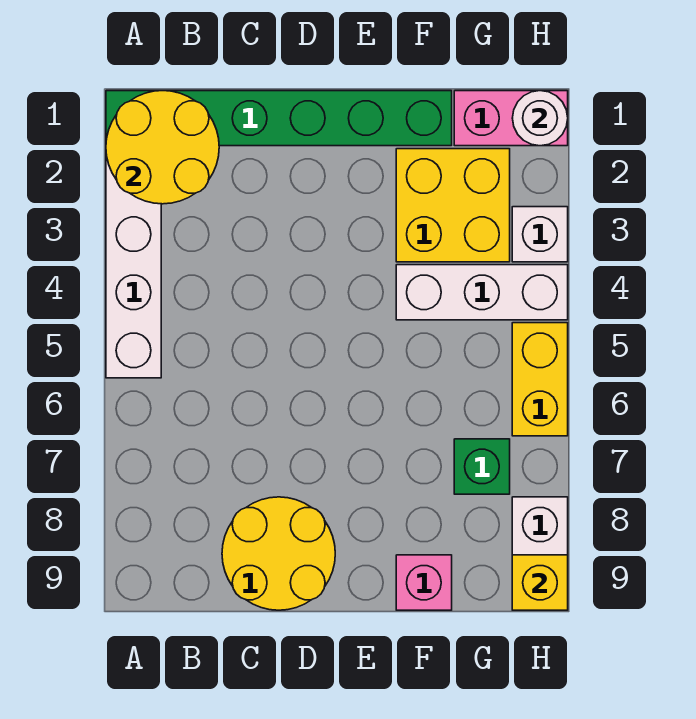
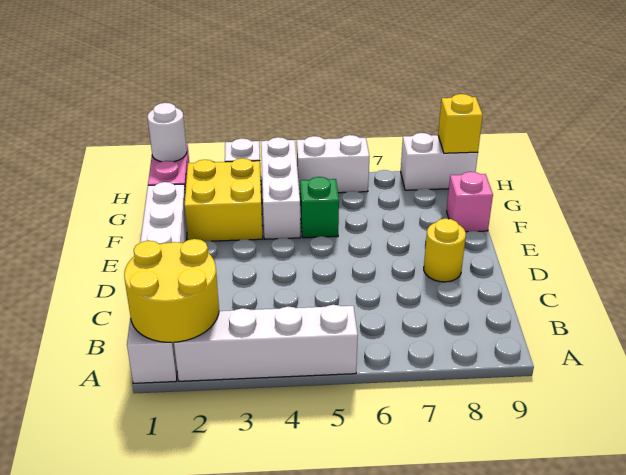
green brick A1:F1 level 1 -> white brick A1:F1 level 1
yellow round brick C8:D9 level 1 -> yellow round brick D8 level 1
green brick G7 level 1 -> green brick F5 level 1
yellow brick H5:H6 level 1 -> white brick H5:H6 level 1

